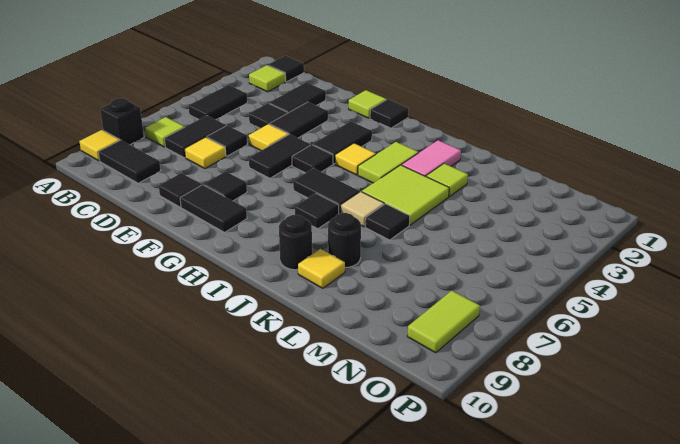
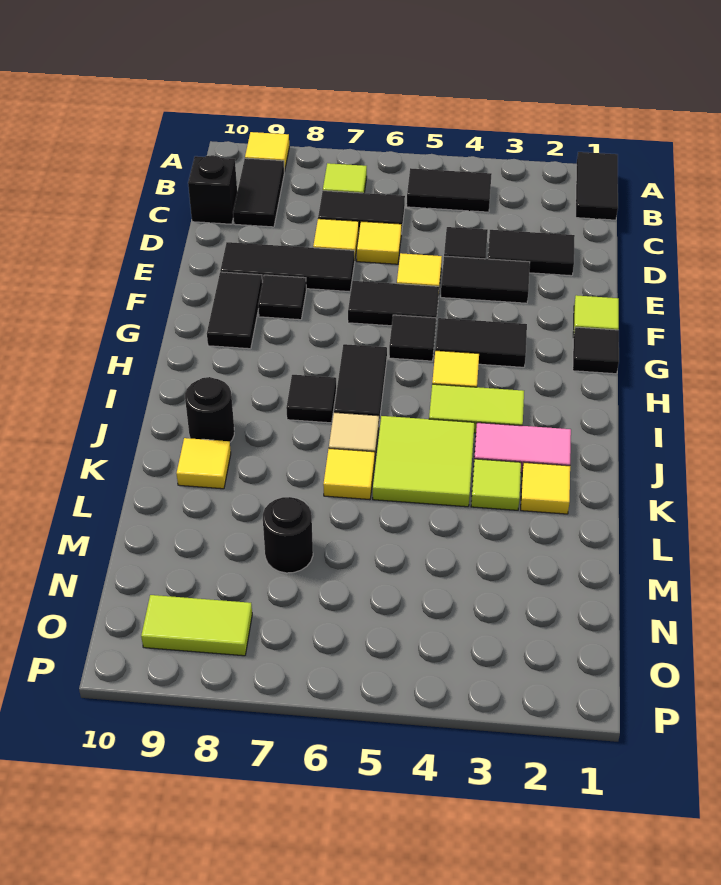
black brick A8 level 1 -> black brick C10 level 1
black tile B1 level 1 -> black tile A1:B1 level 1
lime tile B2 level 1 -> none
black tile D6 level 1 -> yellow tile D6 level 1
black tile E9 level 1 -> black tile E7:E9 level 1
none -> yellow tile K2 level 1
black tile K6 level 1 -> yellow tile K6 level 1
black round brick K8 level 1 -> black round brick M7 level 1

